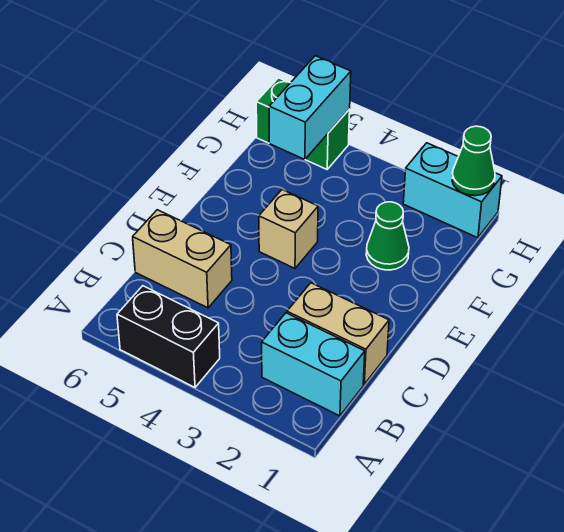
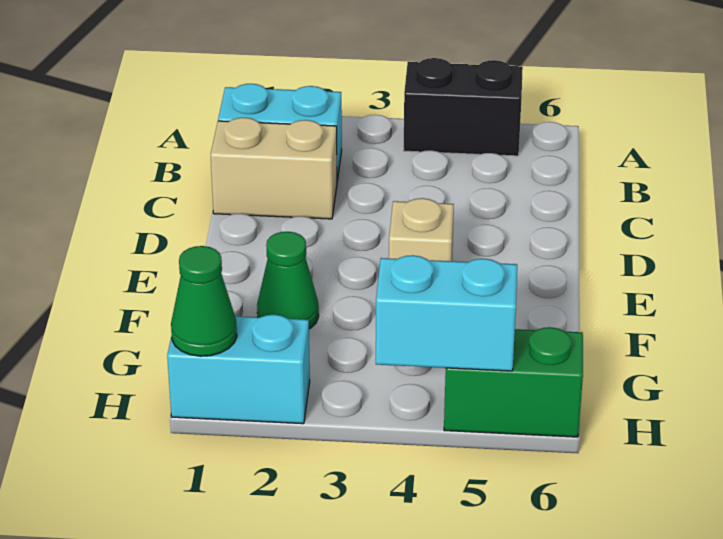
tan brick C5:C6 level 1 -> none
cyan brick G5:H5 level 2 -> cyan brick H4:H5 level 2

